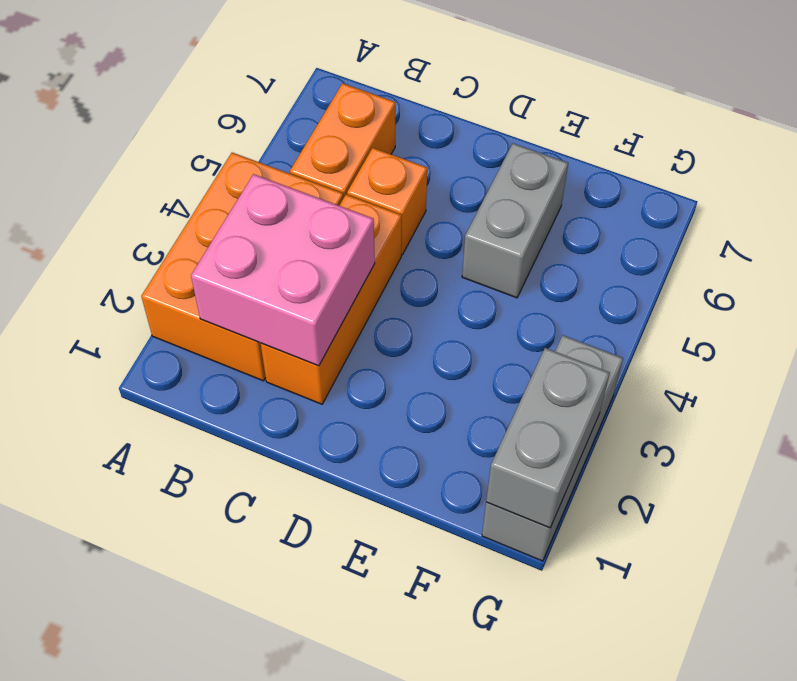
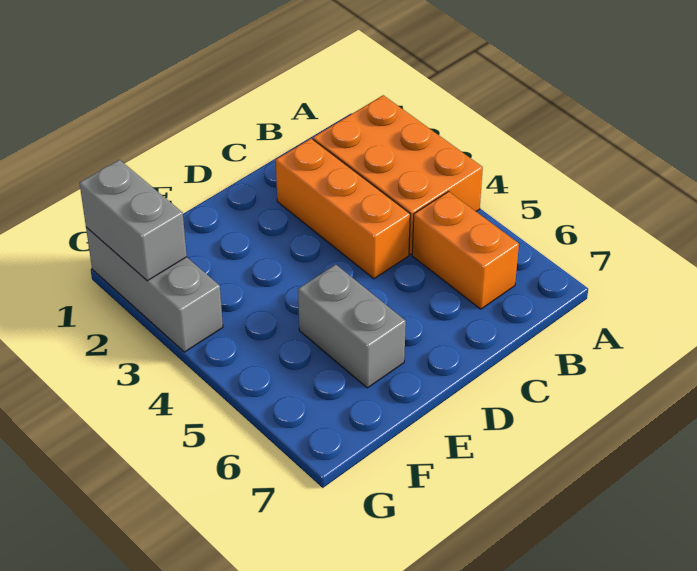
pink brick B2:C3 level 2 -> none
orange brick C5 level 1 -> none

